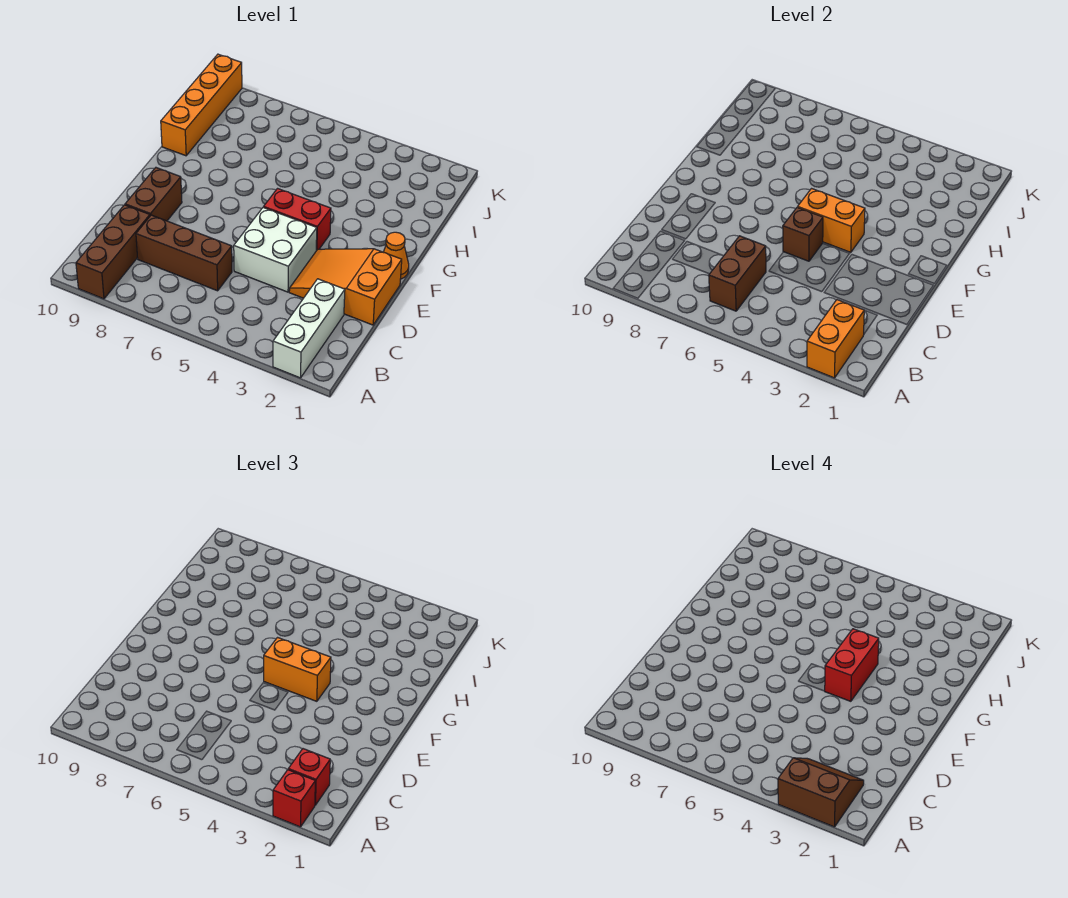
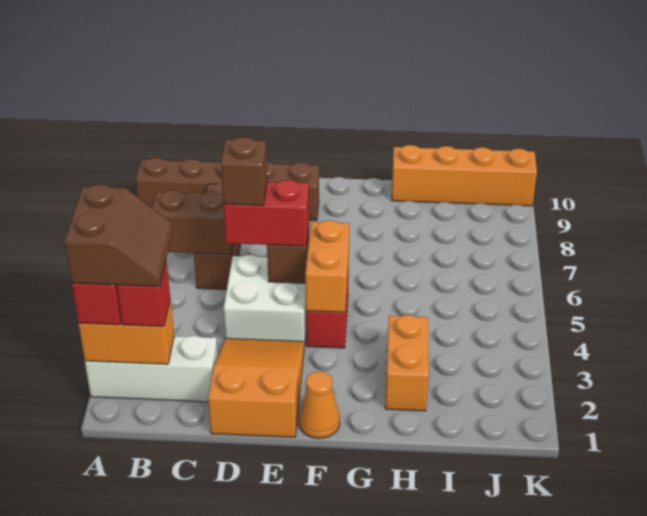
none -> brown brick D5 level 4
orange brick F4:F5 level 3 -> orange brick H2:H3 level 1
red brick F4:G4 level 4 -> red brick D5:E5 level 3

